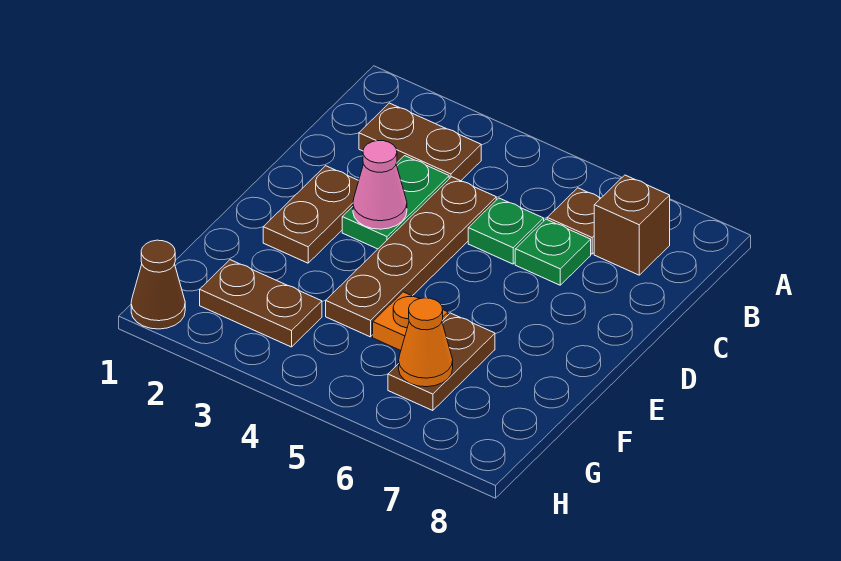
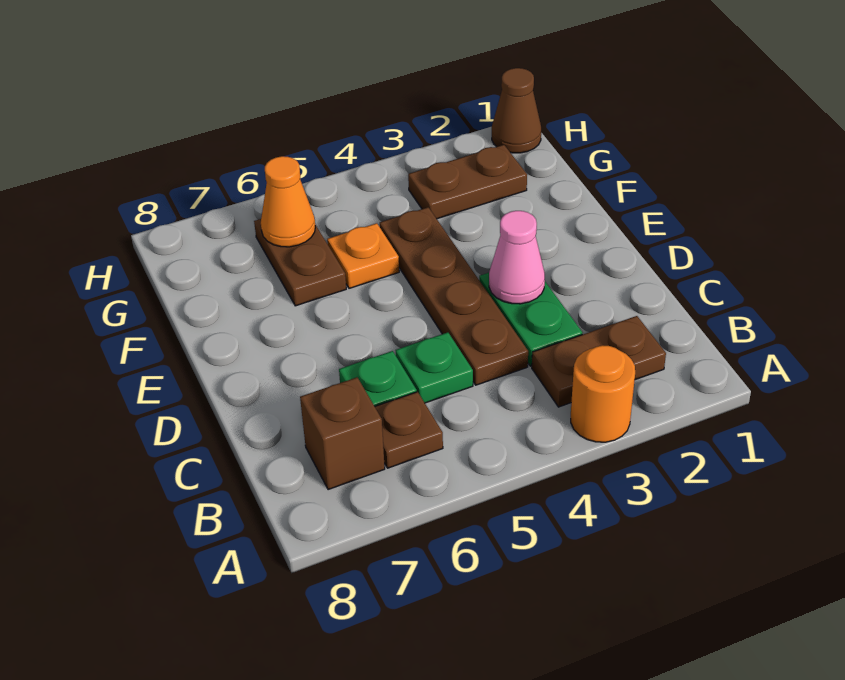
none -> orange round brick A3 level 1
brown plate D2:E2 level 1 -> none

